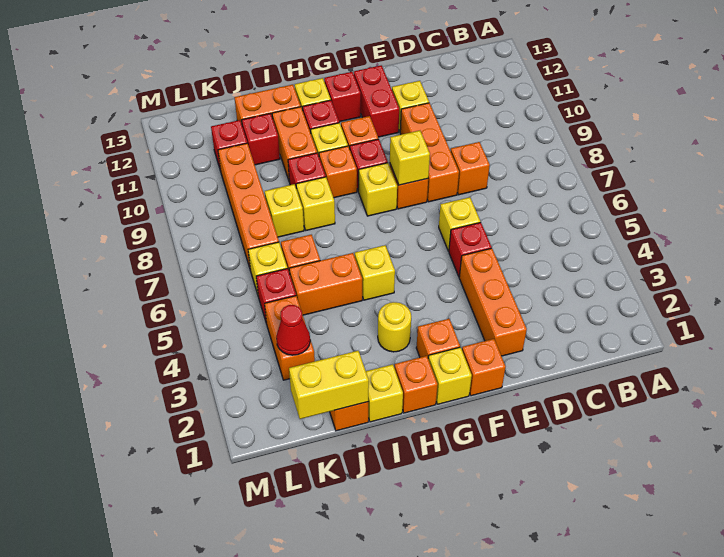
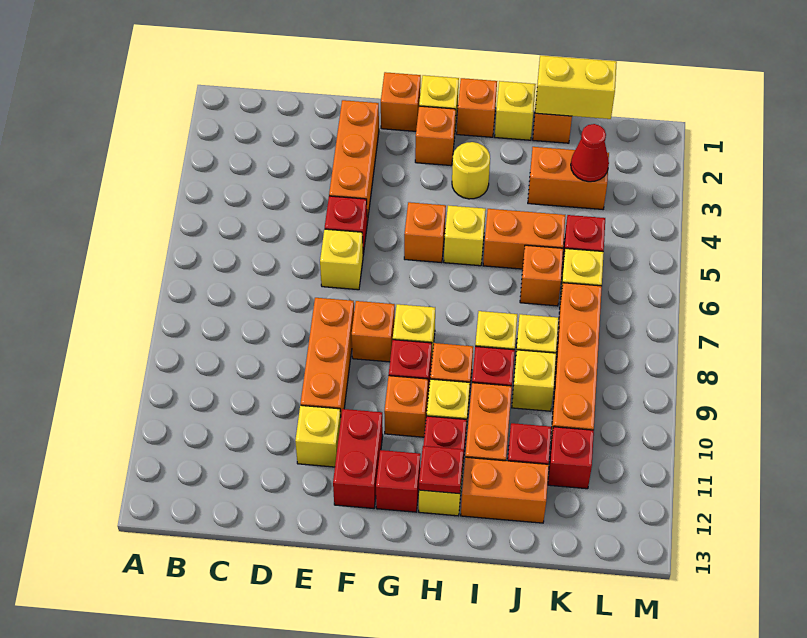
orange brick D8 level 1 -> orange brick G5 level 1
yellow brick F8 level 2 -> yellow brick J9 level 1
none -> red plate H12 level 2
orange brick K3:K4 level 1 -> orange brick J3:K3 level 1

